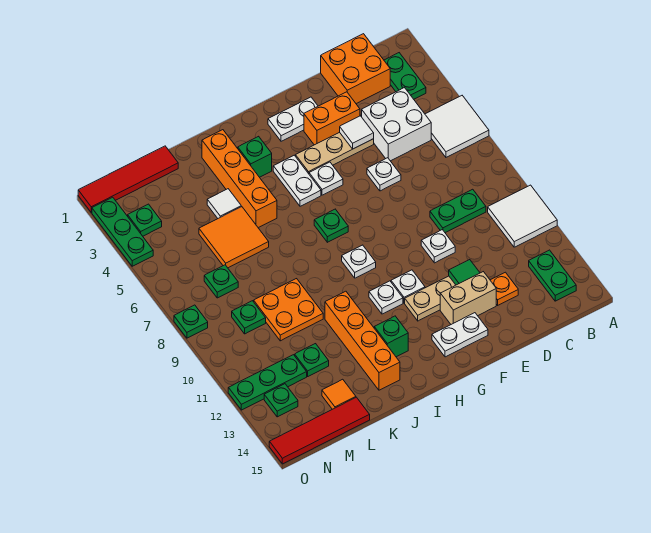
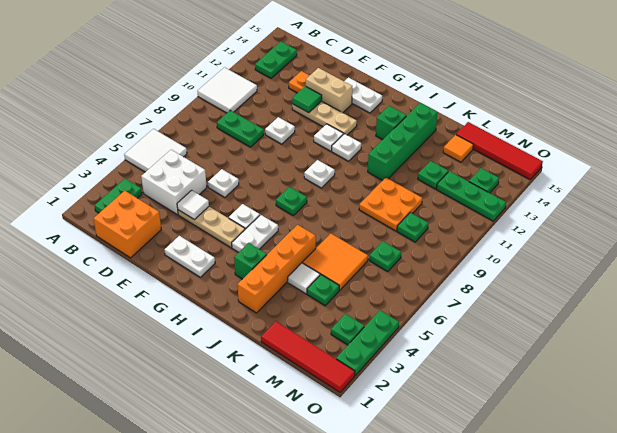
orange brick E3:F3 level 1 -> none
orange brick J11:J14 level 1 -> green brick J11:J14 level 1
green plate O8 level 1 -> green plate L4 level 1

